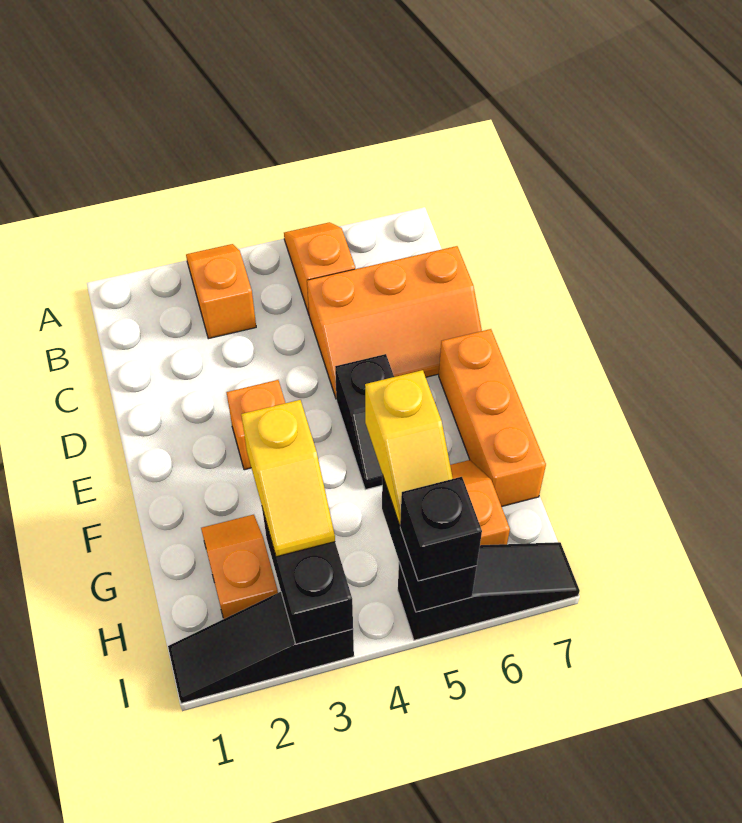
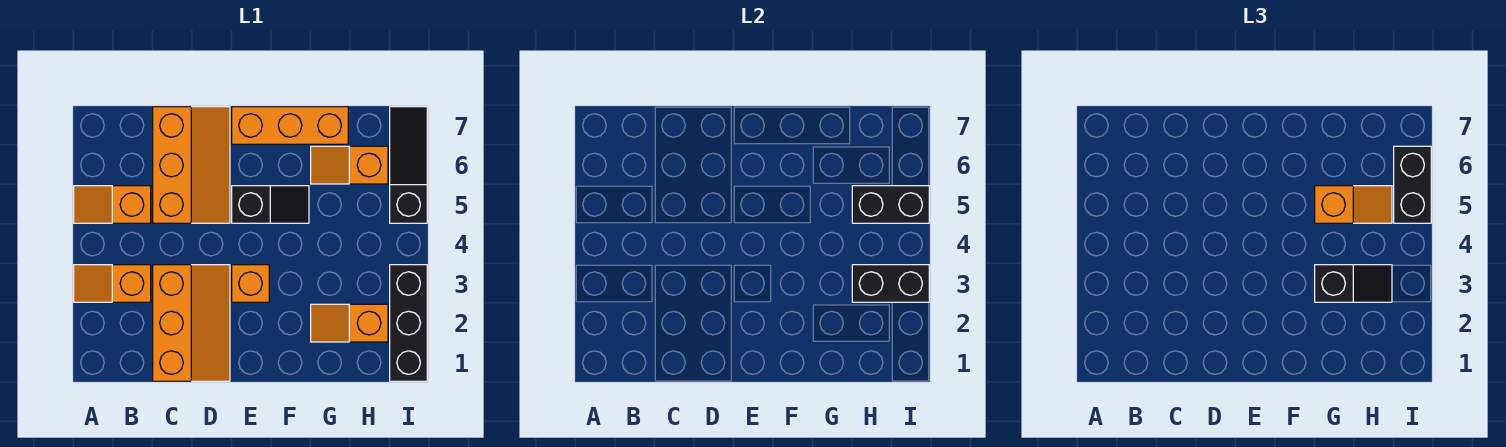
none -> orange slope C1:D3 level 1 top C
yellow slope G3:H3 level 3 top G -> black slope G3:H3 level 3 top G
yellow slope G5:H5 level 3 top G -> orange slope G5:H5 level 3 top G
black slope I1:I3 level 1 top 3 -> black brick I1:I3 level 1
black brick I5 level 3 -> black brick I5:I6 level 3

